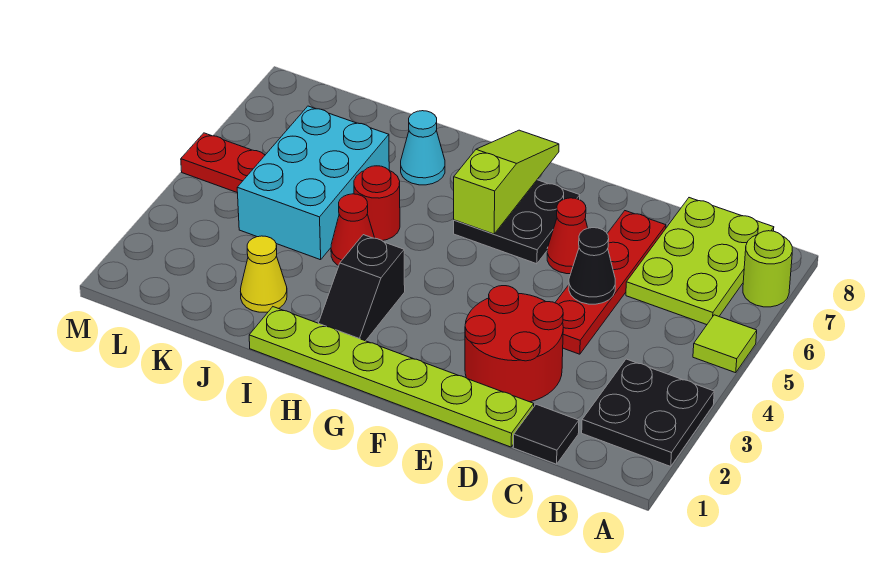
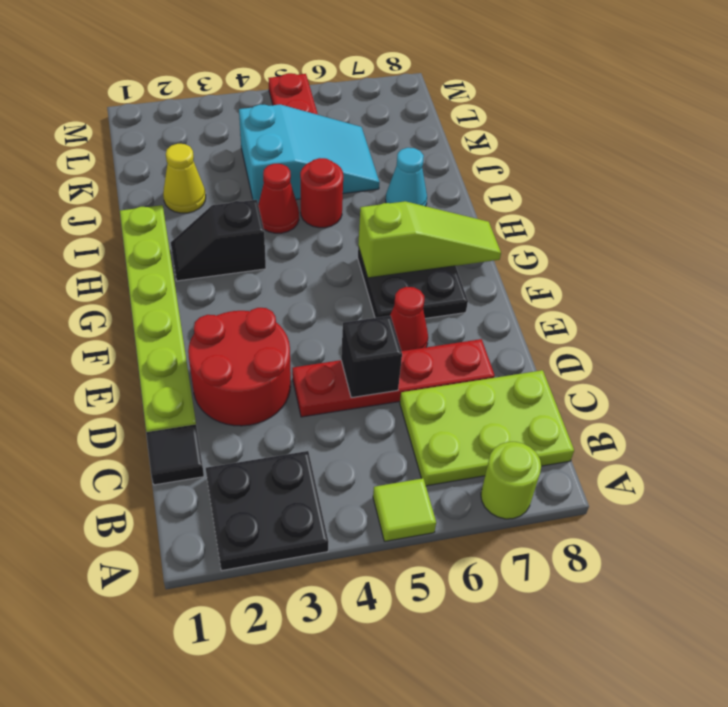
black cone D5 level 2 -> black brick D5 level 2
cyan brick J4:K6 level 1 -> cyan slope J4:K6 level 1 top 4

